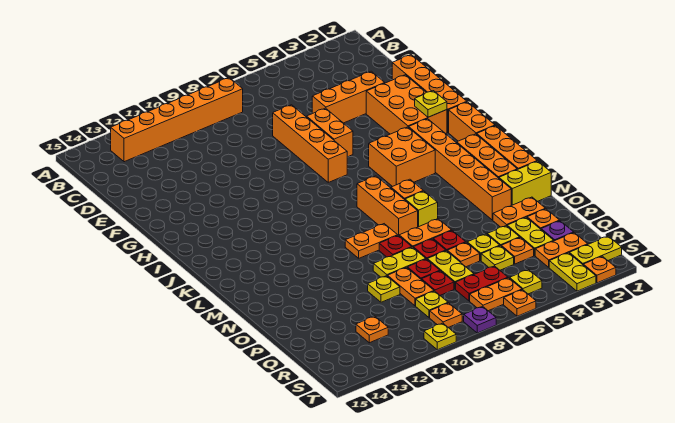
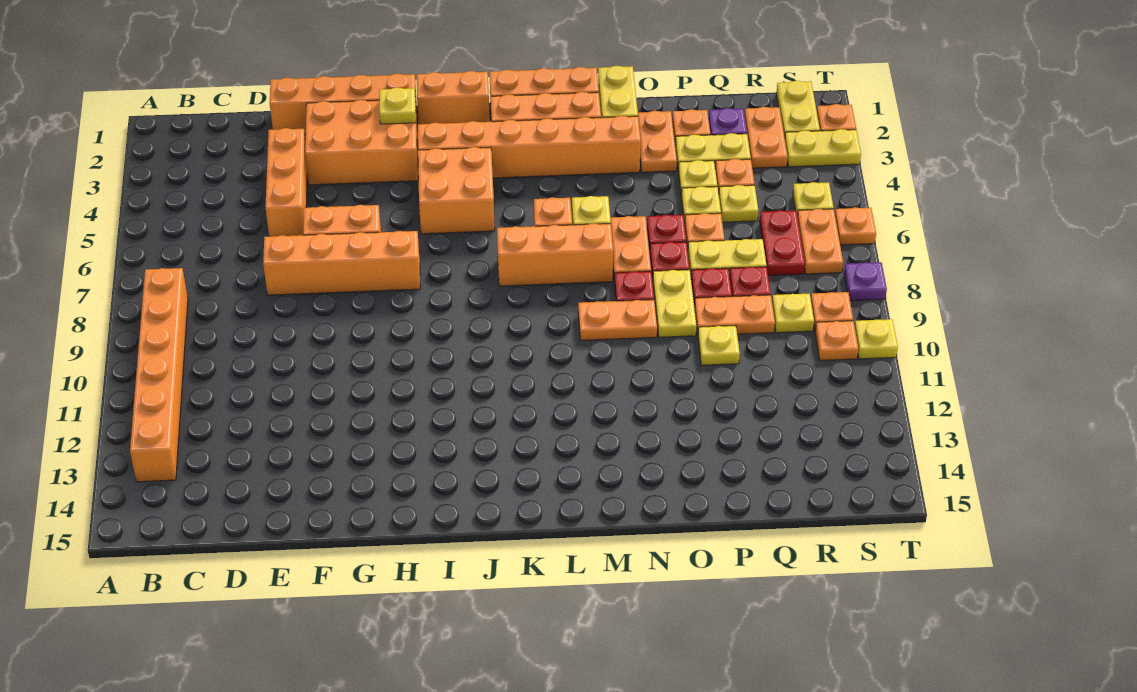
orange plate M8:M9 level 1 -> orange plate M9:N9 level 1
orange plate R12 level 1 -> orange plate S10 level 1

